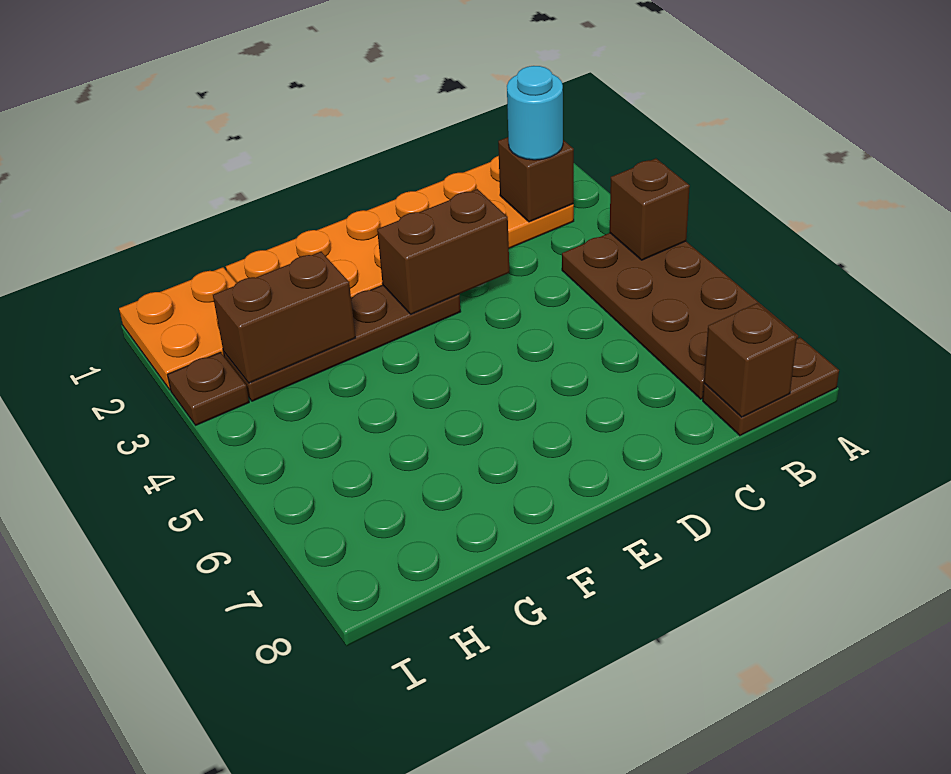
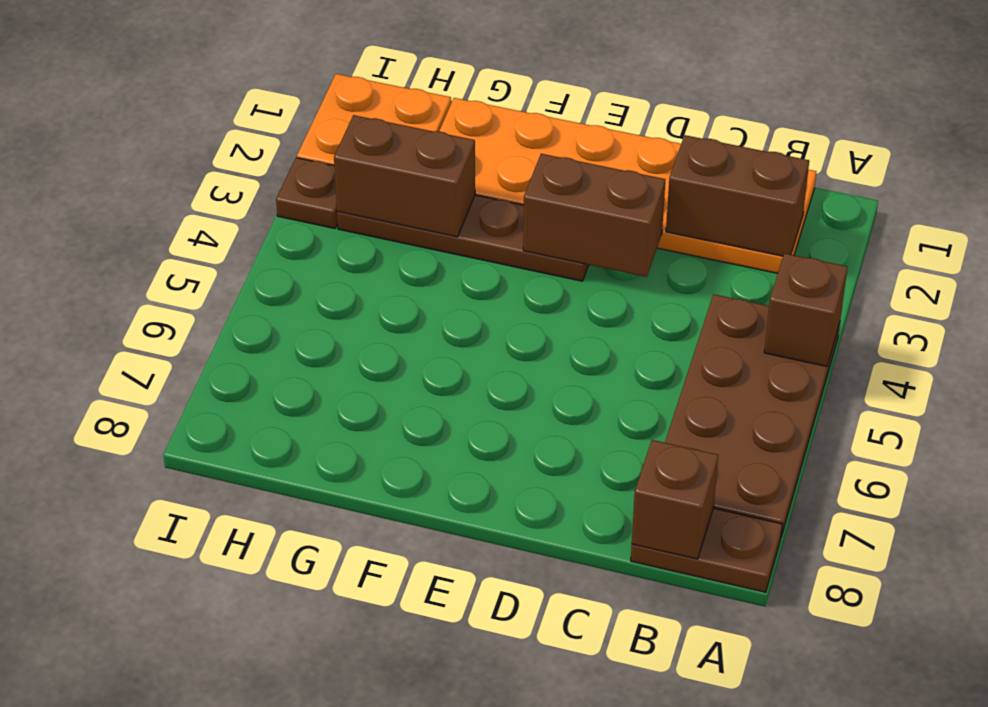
brown brick B2 level 2 -> brown brick B2:C2 level 2
cyan round brick B2 level 3 -> none

